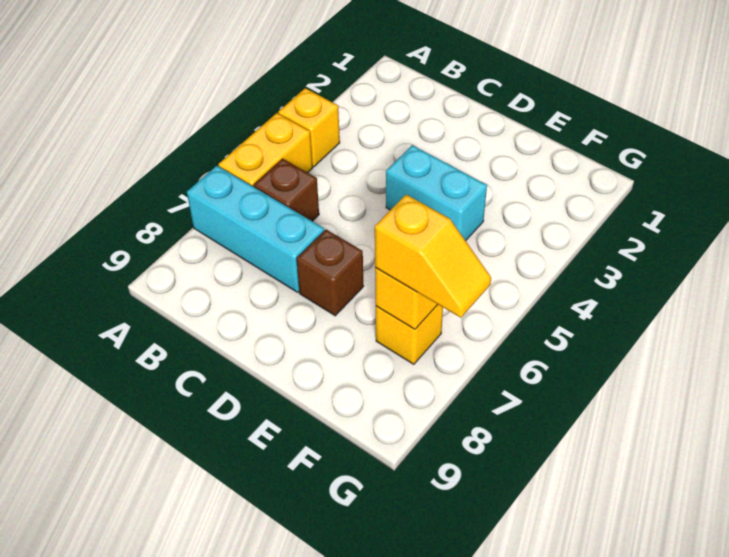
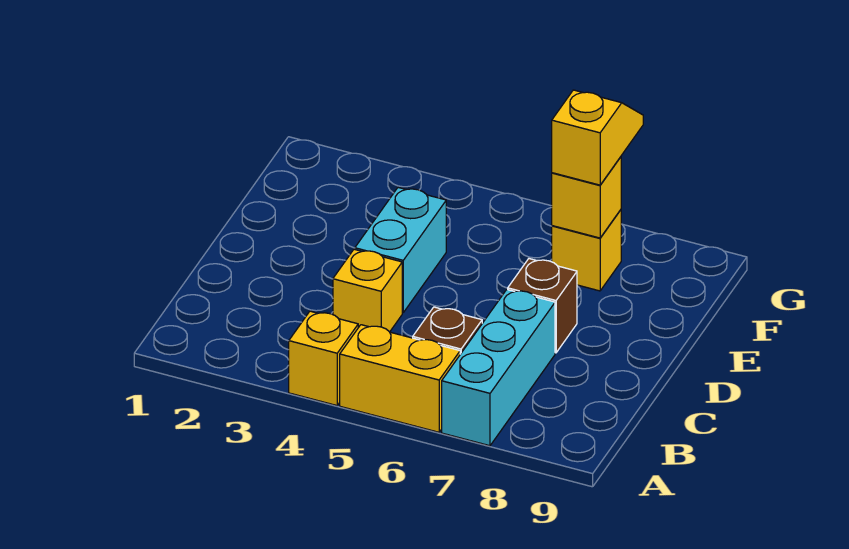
none -> yellow brick C4 level 1

